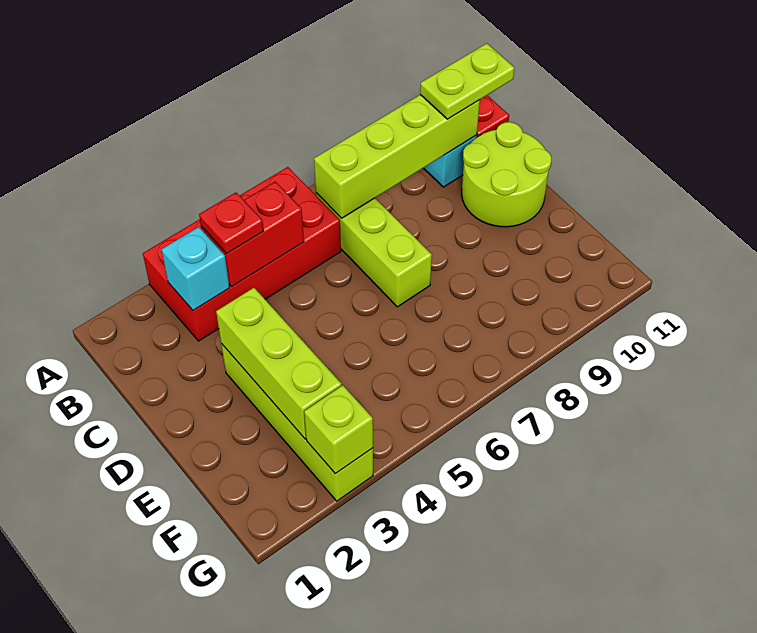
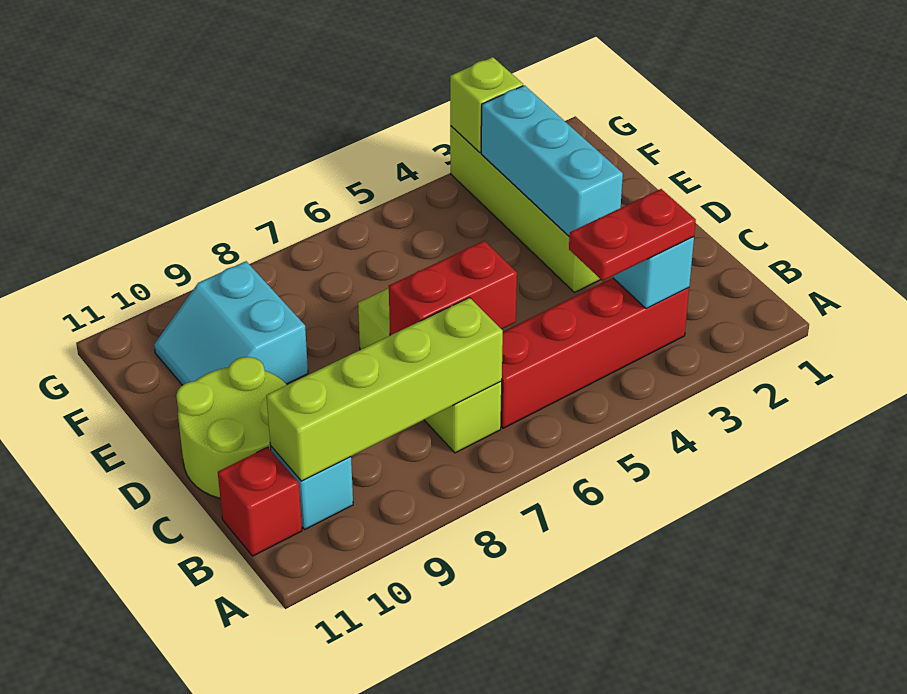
red brick A3:B6 level 1 -> red brick B3:B6 level 1
red brick B4:B5 level 2 -> red brick C6:C7 level 2
red plate B4 level 3 -> red plate B3:B4 level 3
lime plate B10:B11 level 3 -> none
lime brick D3:F3 level 2 -> cyan brick D3:F3 level 2
none -> cyan slope E9:F10 level 1 top 9

